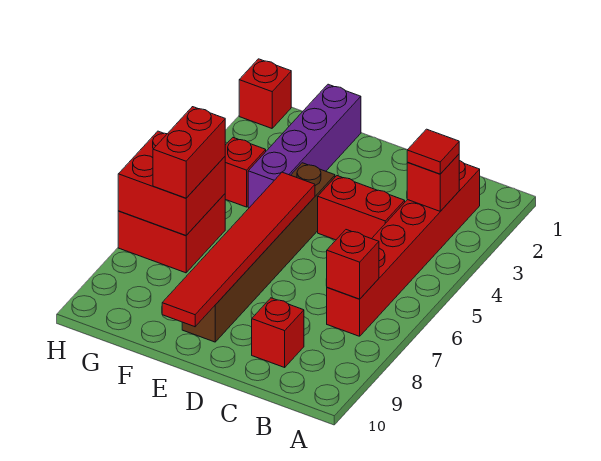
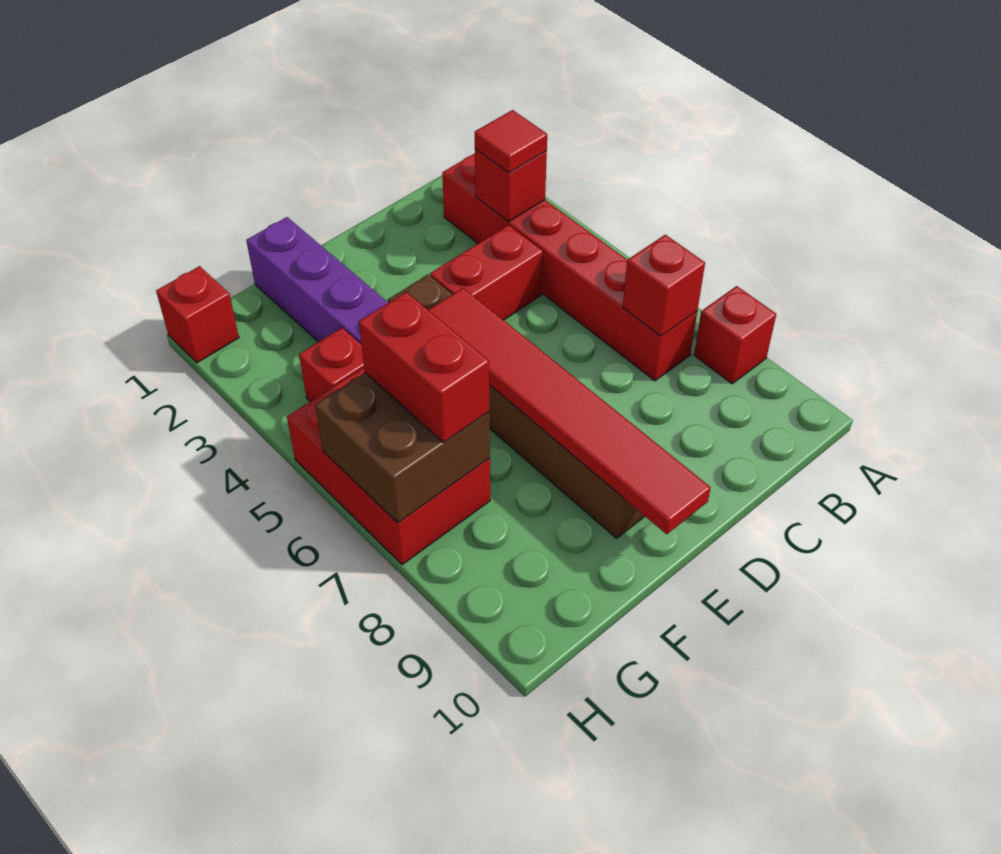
red brick C9 level 1 -> red brick A8 level 1
red brick G6:H7 level 1 -> red brick G5:H7 level 1
red brick G6:H7 level 2 -> brown brick G6:H7 level 2

